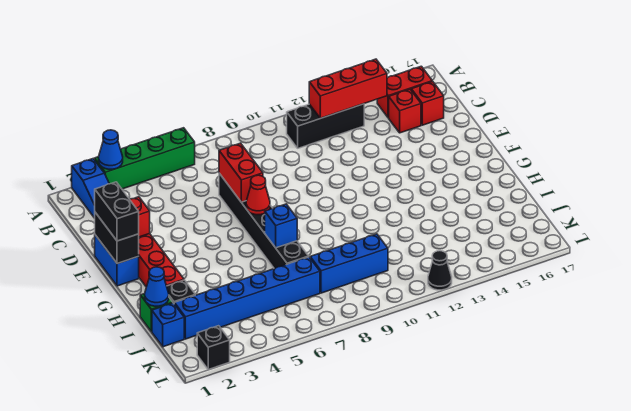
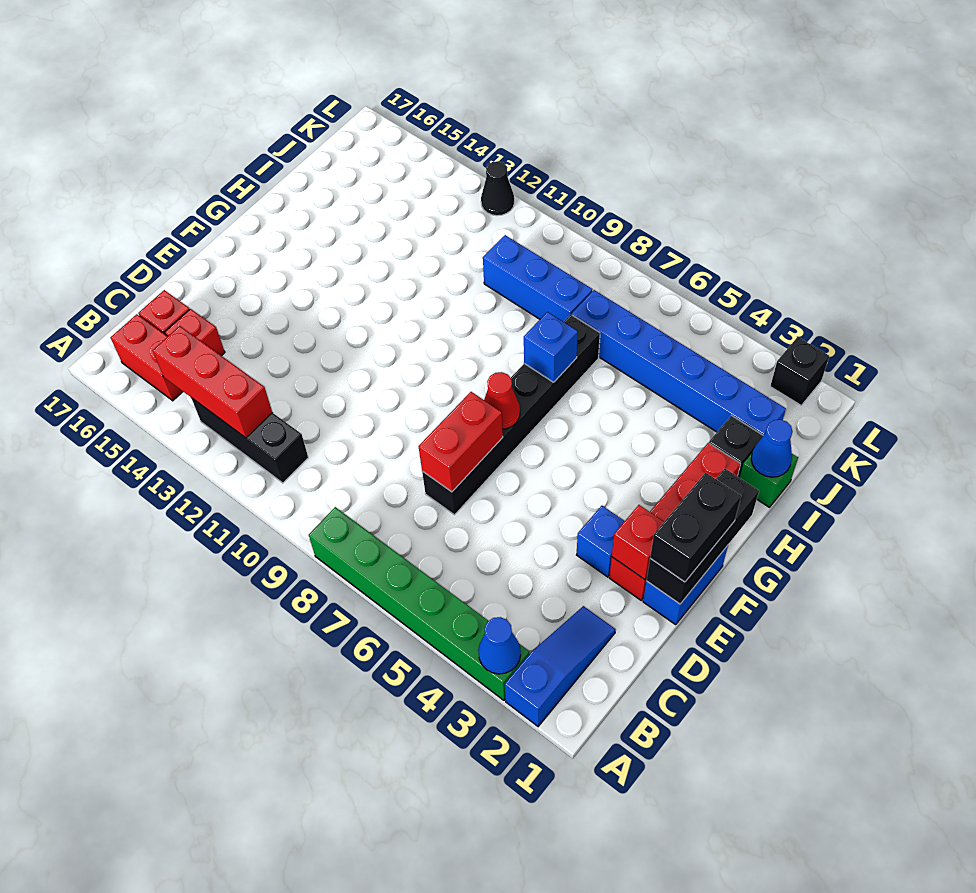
green brick A3:A6 level 1 -> green brick A3:A8 level 1
black brick E1:F1 level 2 -> black brick E1:G1 level 2
blue brick J1 level 1 -> blue brick E3 level 1

